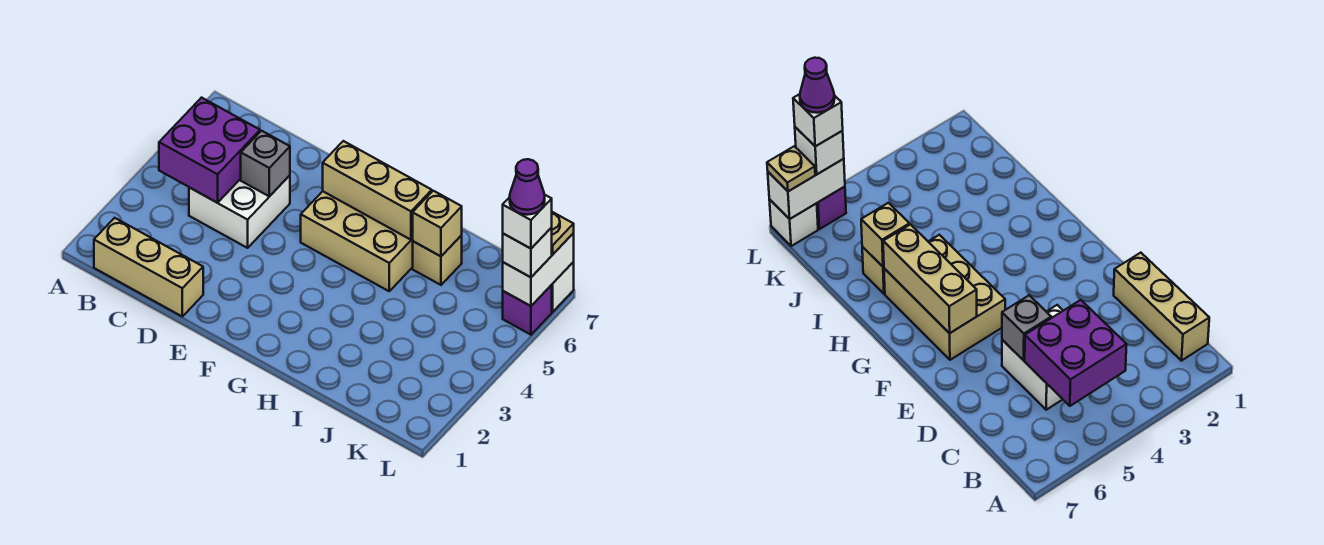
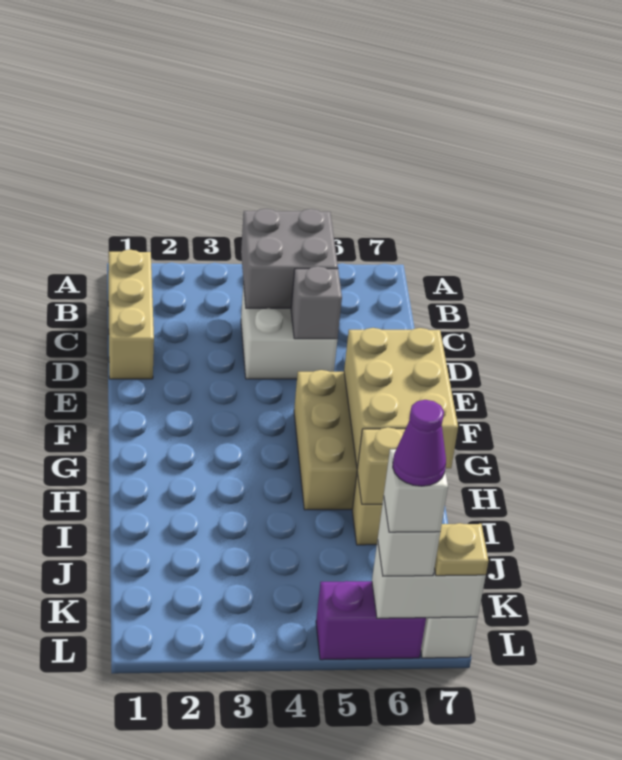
purple brick B4:C5 level 2 -> grey brick B4:C5 level 2
tan brick F6:H6 level 2 -> tan brick F6:H7 level 2
purple brick L6 level 1 -> purple brick L5:L6 level 1

